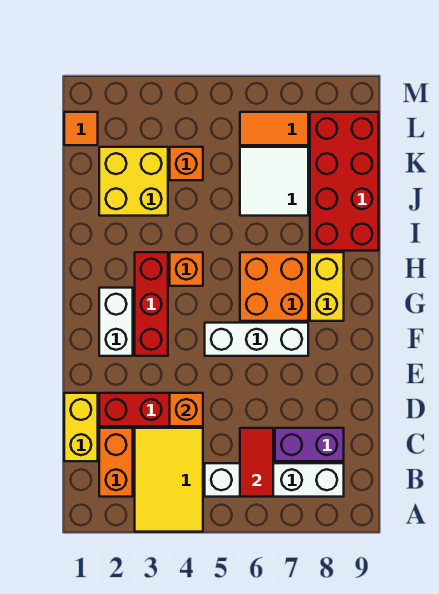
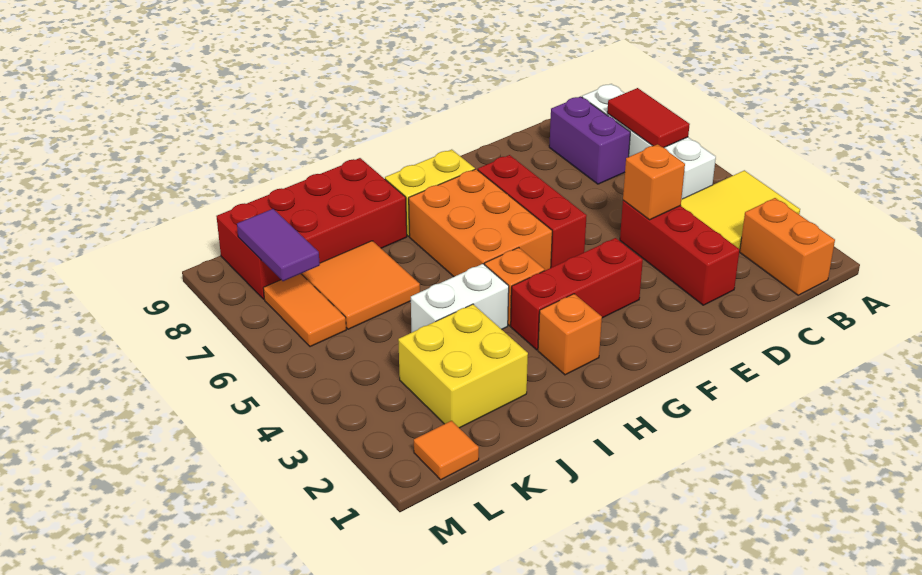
orange brick B2:C2 level 1 -> orange brick B1:B2 level 1
red tile B6:C6 level 2 -> red tile B6:B7 level 2
yellow brick C1:D1 level 1 -> none
white brick F2:G2 level 1 -> white brick I4:J4 level 1
white brick F5:F7 level 1 -> red brick F5:F7 level 1
orange brick G6:H7 level 1 -> orange brick G5:H7 level 1
white tile J6:K7 level 1 -> orange tile J6:K7 level 1
orange brick K4 level 1 -> orange brick H2 level 1
none -> purple tile L7:L8 level 2

